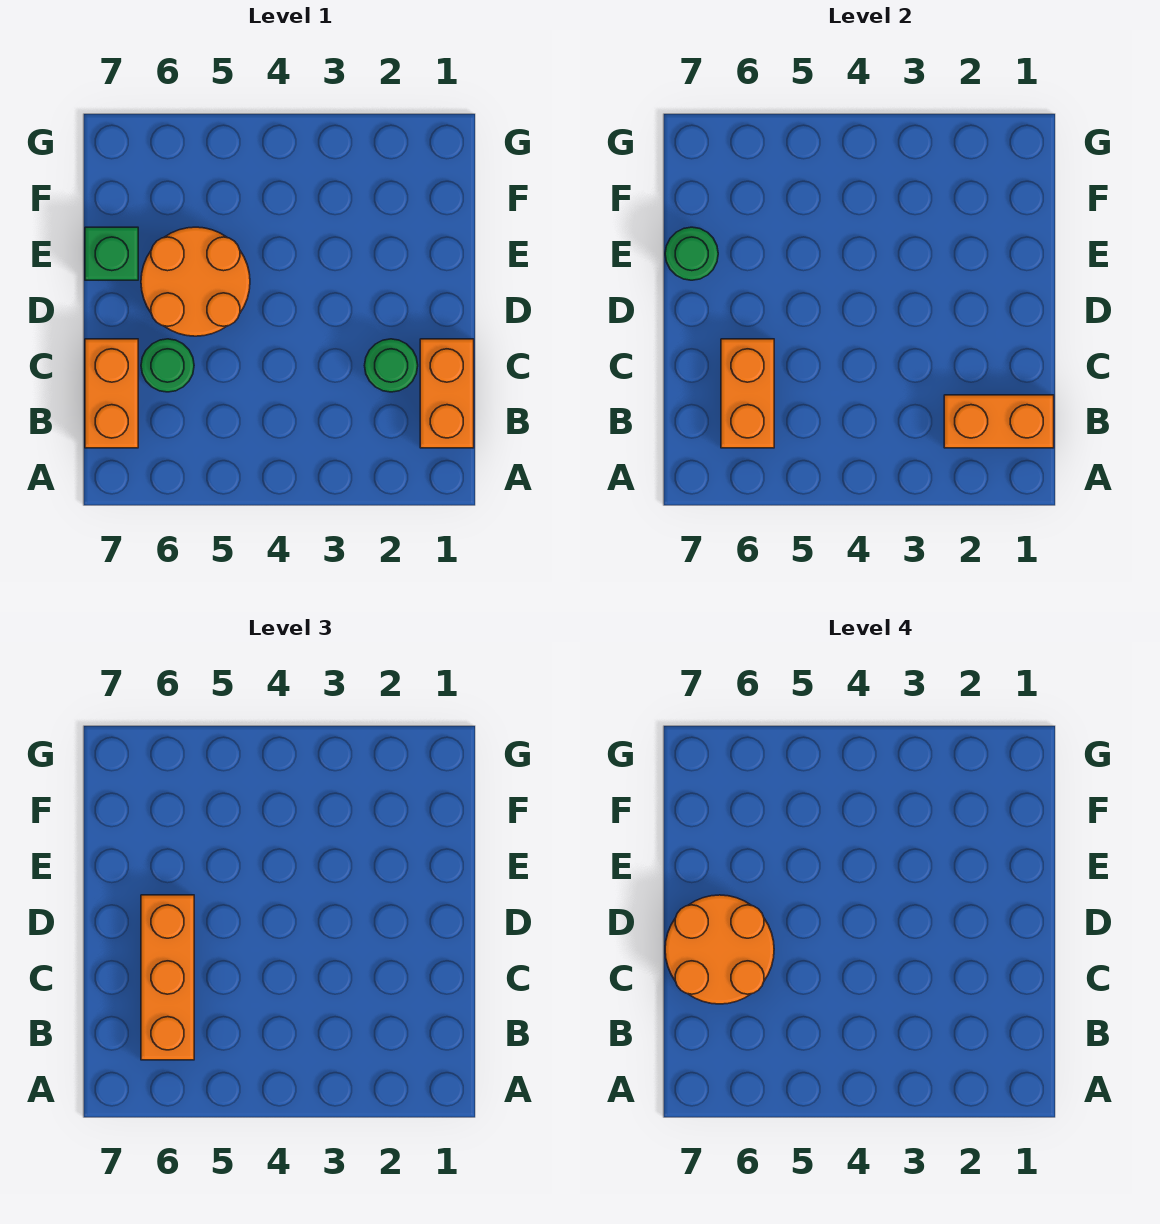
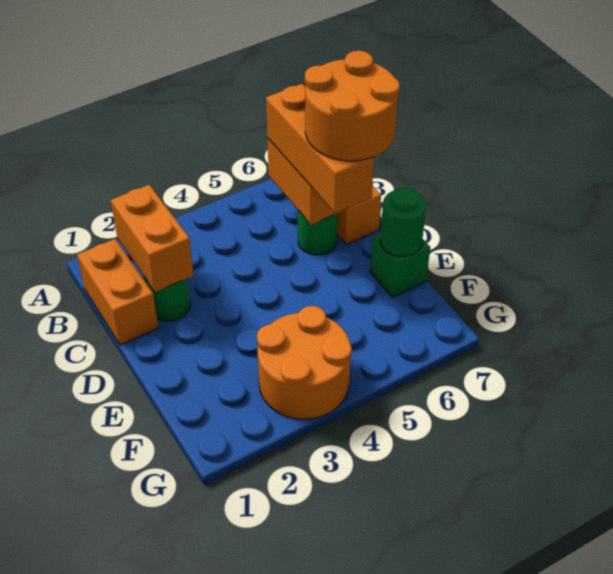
orange brick B1:B2 level 2 -> orange brick B2:C2 level 2
orange round brick D5:E6 level 1 -> orange round brick F3:G4 level 1

